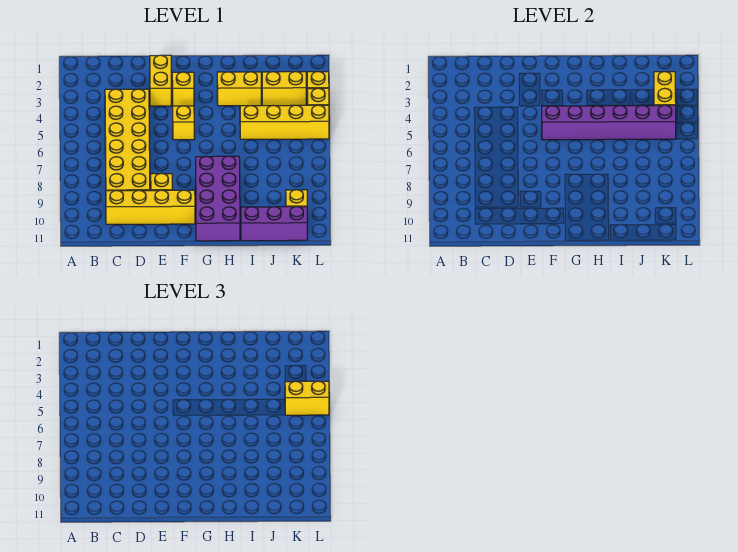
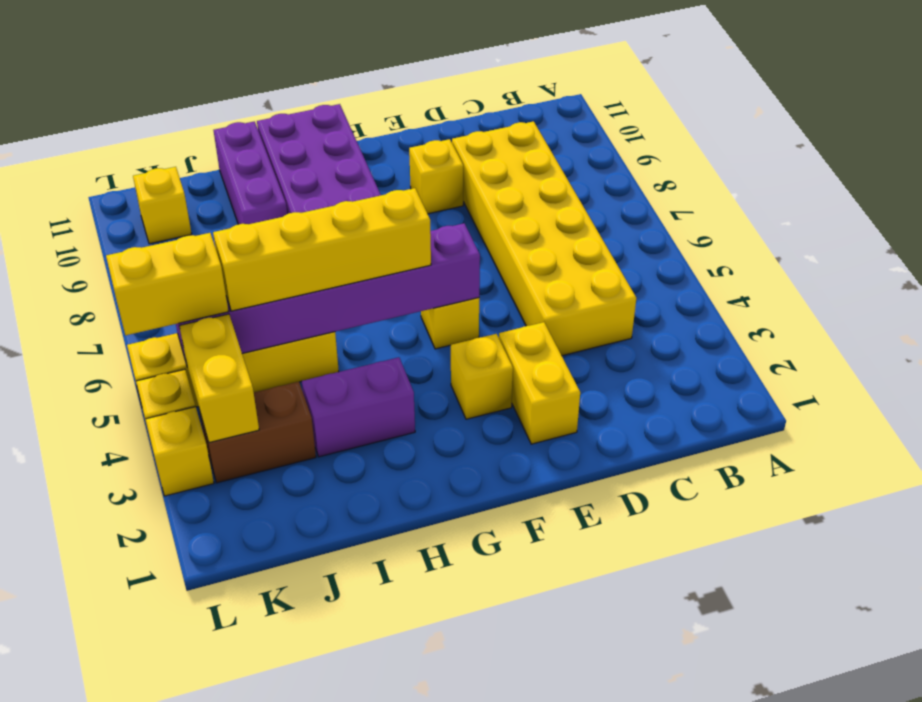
yellow brick C10:F10 level 1 -> yellow brick G5:J5 level 3
yellow brick H3:I3 level 1 -> purple brick H3:I3 level 1
purple brick I11:K11 level 1 -> purple brick I9:I11 level 1
yellow brick J3:K3 level 1 -> brown brick J3:K3 level 1

